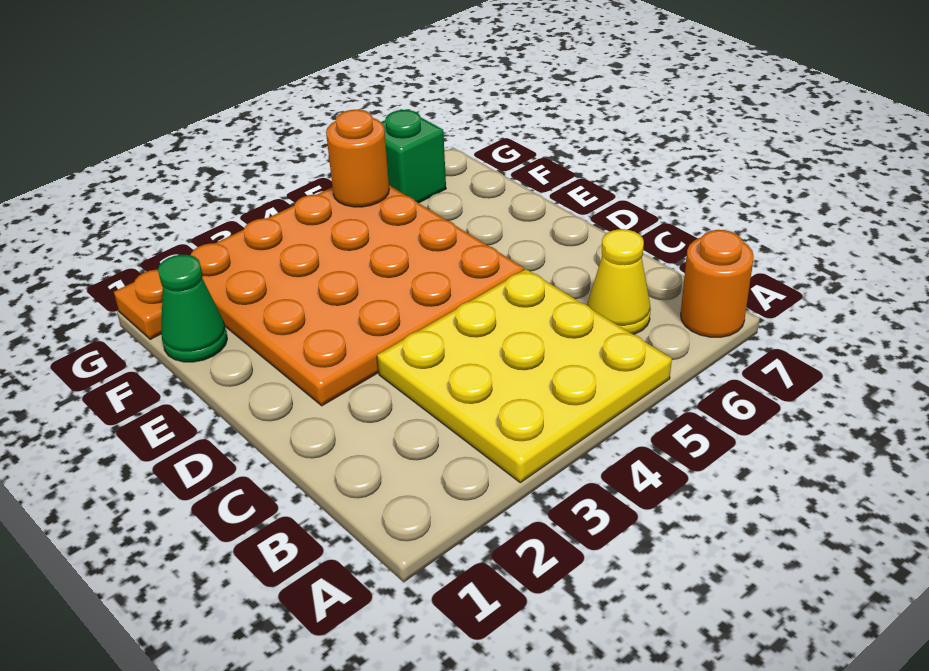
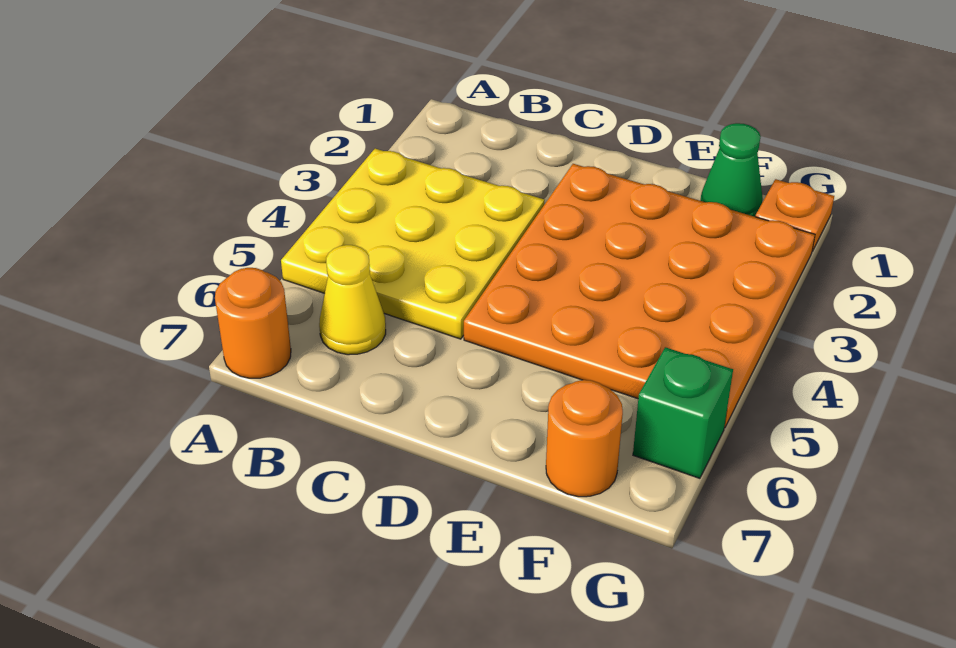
orange round brick G5 level 2 -> orange round brick F7 level 1

